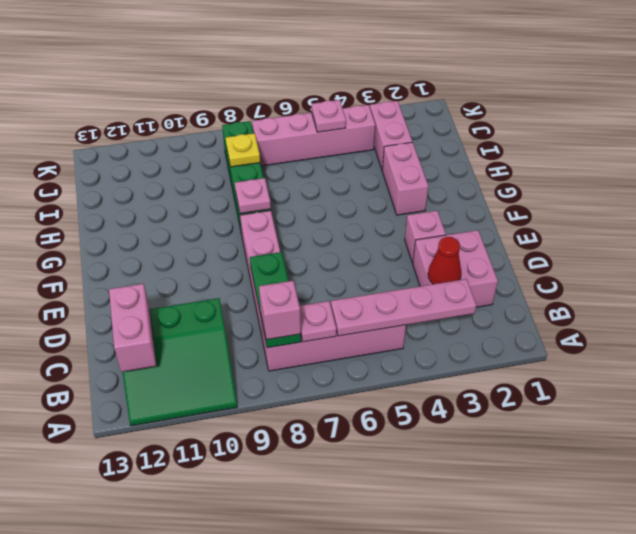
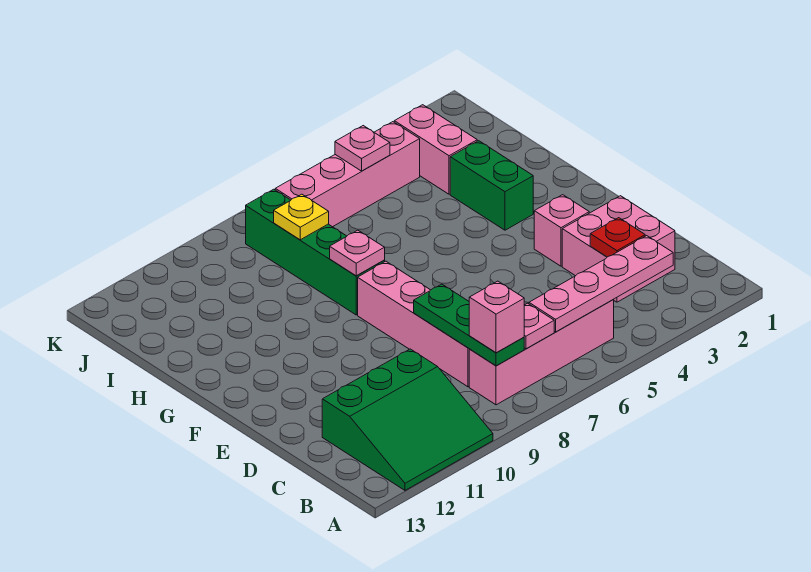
pink brick B12:C12 level 2 -> none
red cone C3 level 2 -> red plate C3 level 2
pink brick G3:H3 level 1 -> green brick G3:H3 level 1

